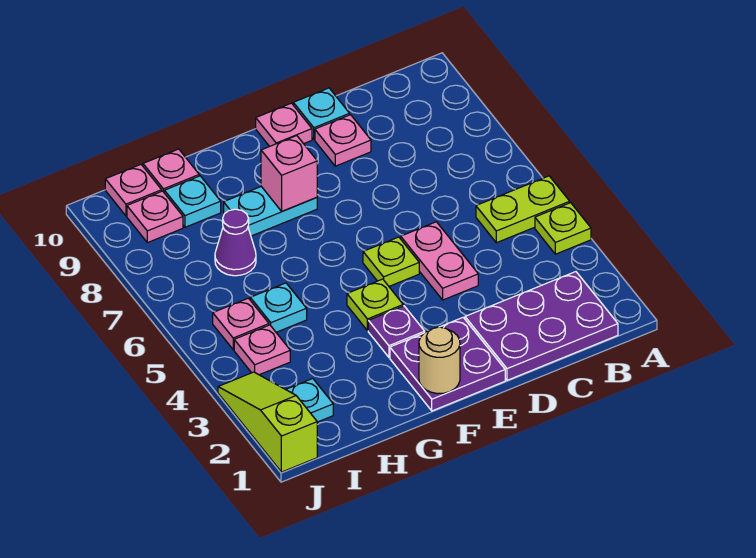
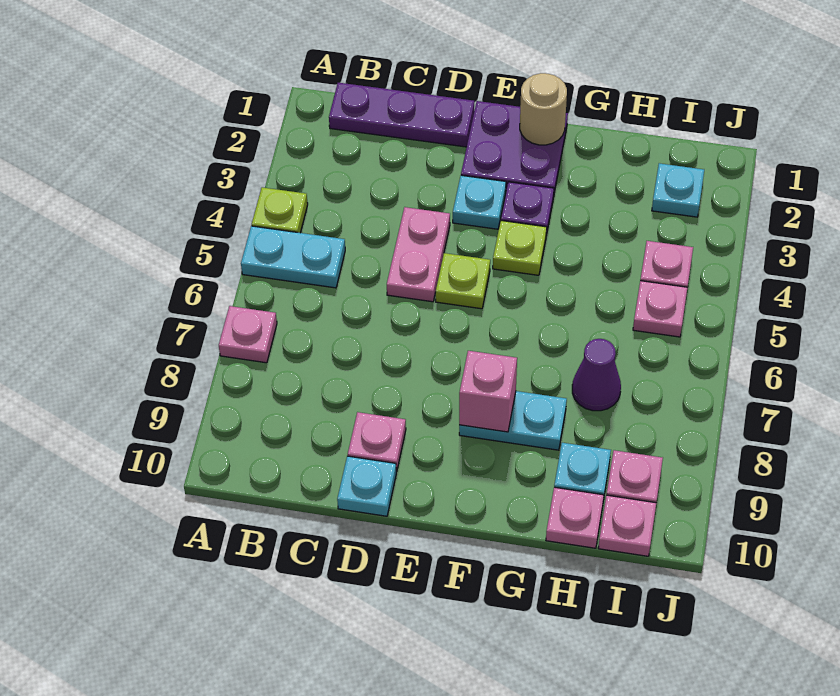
lime plate A5:B5 level 1 -> cyan plate A5:B5 level 1
purple plate B1:D2 level 1 -> purple plate B1:D1 level 1
pink plate E10 level 1 -> pink plate A7 level 1
cyan plate H5 level 1 -> cyan plate E3 level 1
lime slope J1:J3 level 1 top 1 -> none

